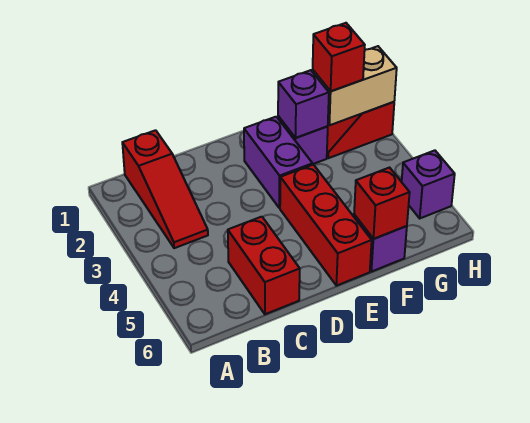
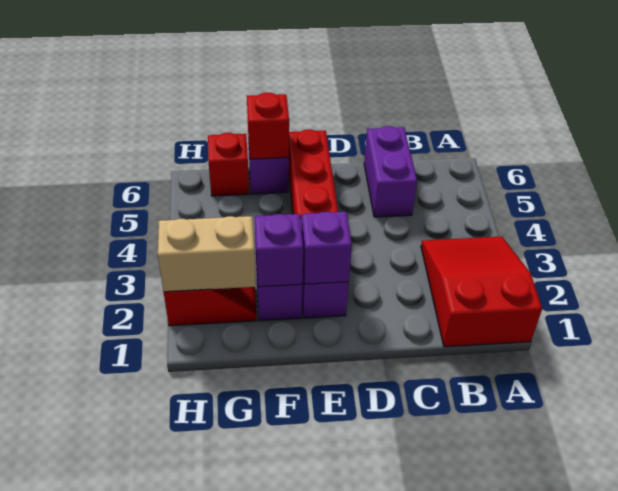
red slope B1:B3 level 1 top 1 -> red slope A1:B3 level 1 top 1
red brick C5:C6 level 1 -> purple brick C5:C6 level 1
red brick G2 level 3 -> red brick G6 level 1
purple brick H5 level 1 -> purple brick E2 level 2

